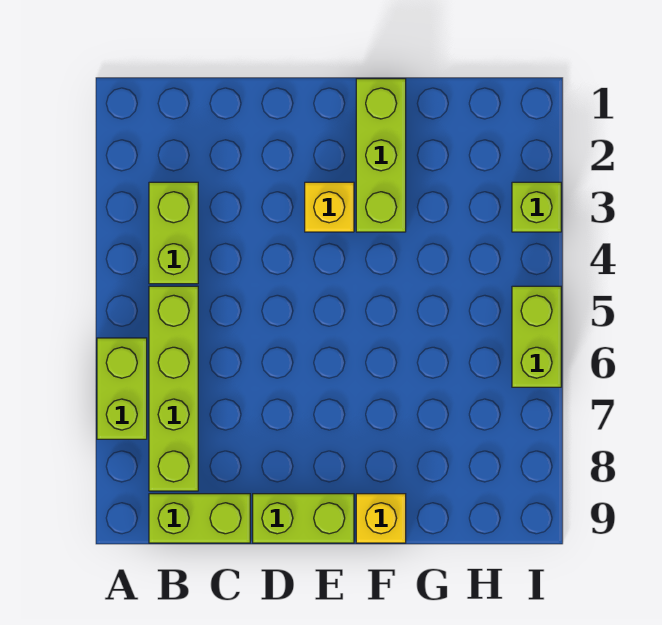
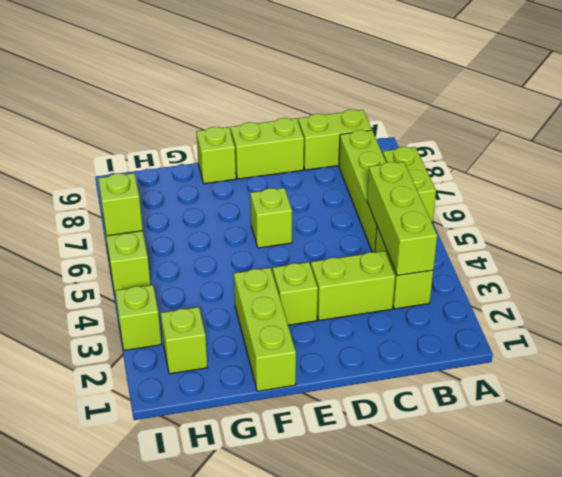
none -> lime brick B3:B5 level 2
none -> lime brick C3:D3 level 1
yellow brick E3 level 1 -> lime brick E3 level 1
none -> lime brick E6 level 1
yellow brick F9 level 1 -> lime brick F9 level 1
none -> lime brick H2 level 1
none -> lime brick I6 level 2

